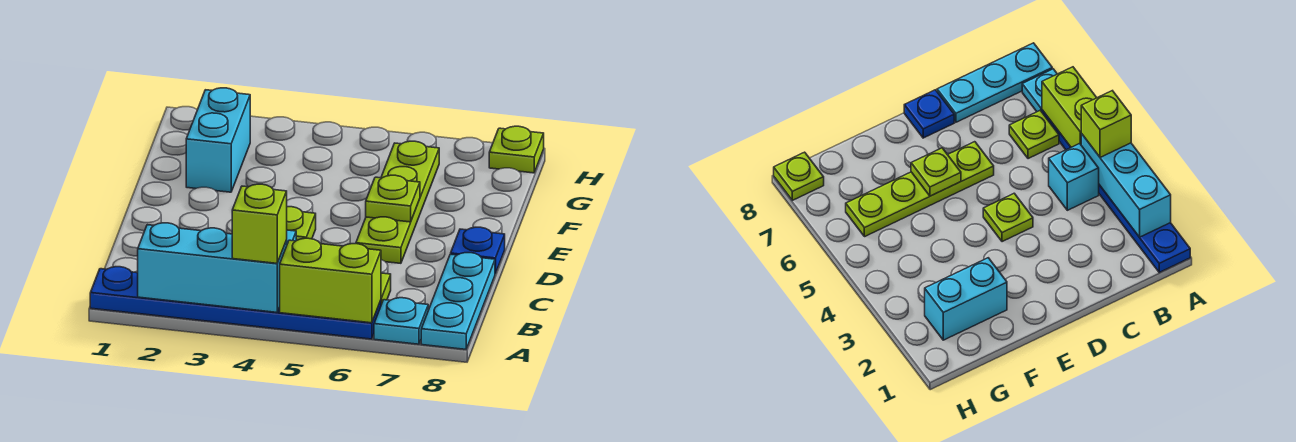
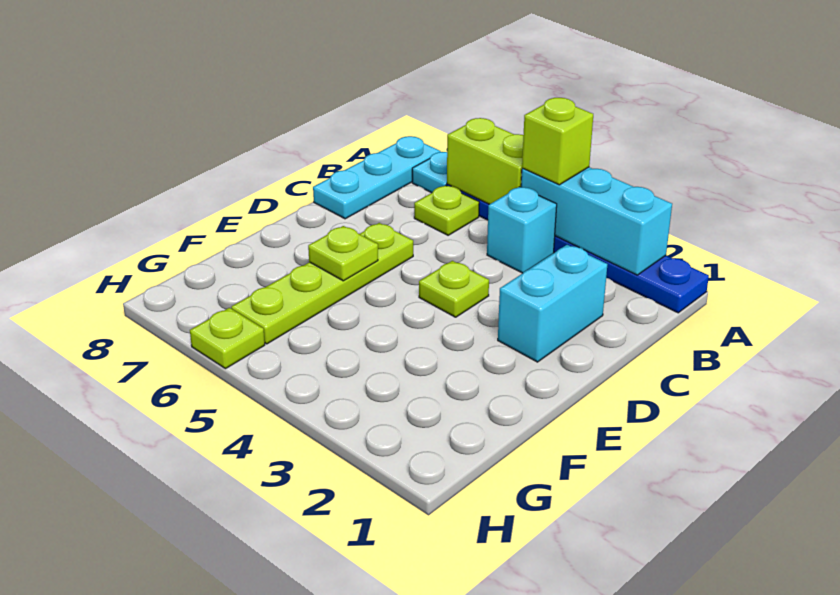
blue plate D8 level 1 -> none
cyan brick F2:G2 level 1 -> cyan brick C2:D2 level 1
lime plate H8 level 1 -> lime plate H6 level 1

